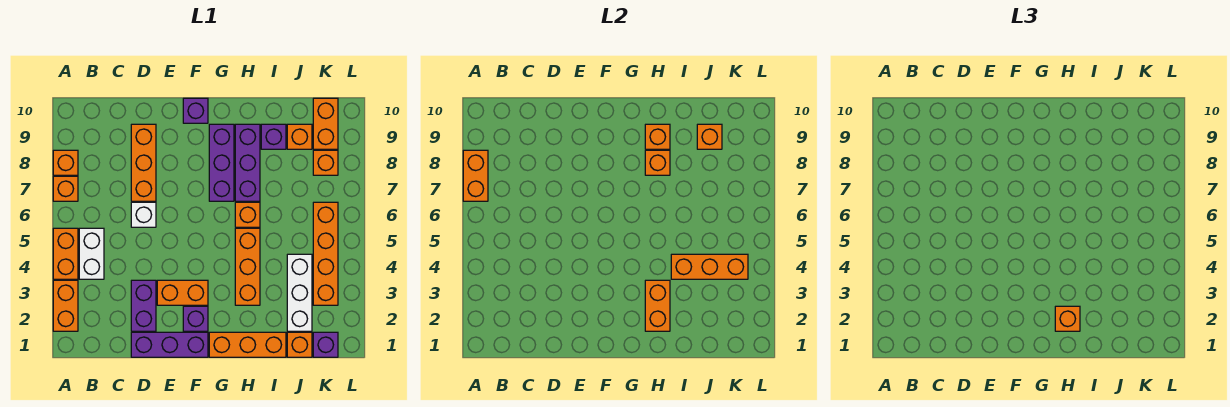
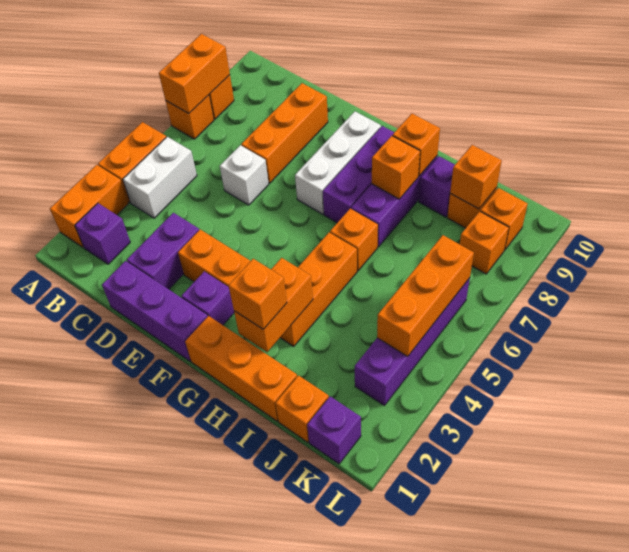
purple brick F10 level 1 -> purple brick B2 level 1
orange brick I4:K4 level 2 -> orange brick K4:K6 level 2
white brick J2:J4 level 1 -> white brick F7:F9 level 1
orange brick K3:K6 level 1 -> purple brick K3:K6 level 1
orange brick K9:K10 level 1 -> orange brick K9 level 1

